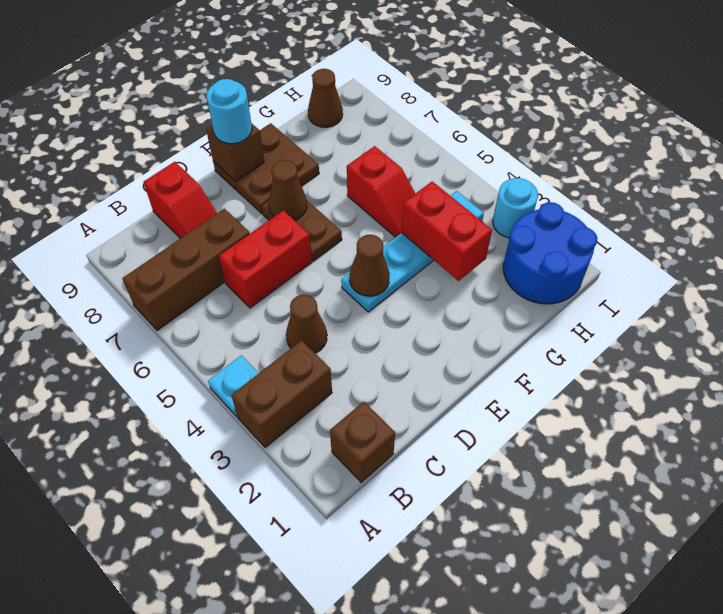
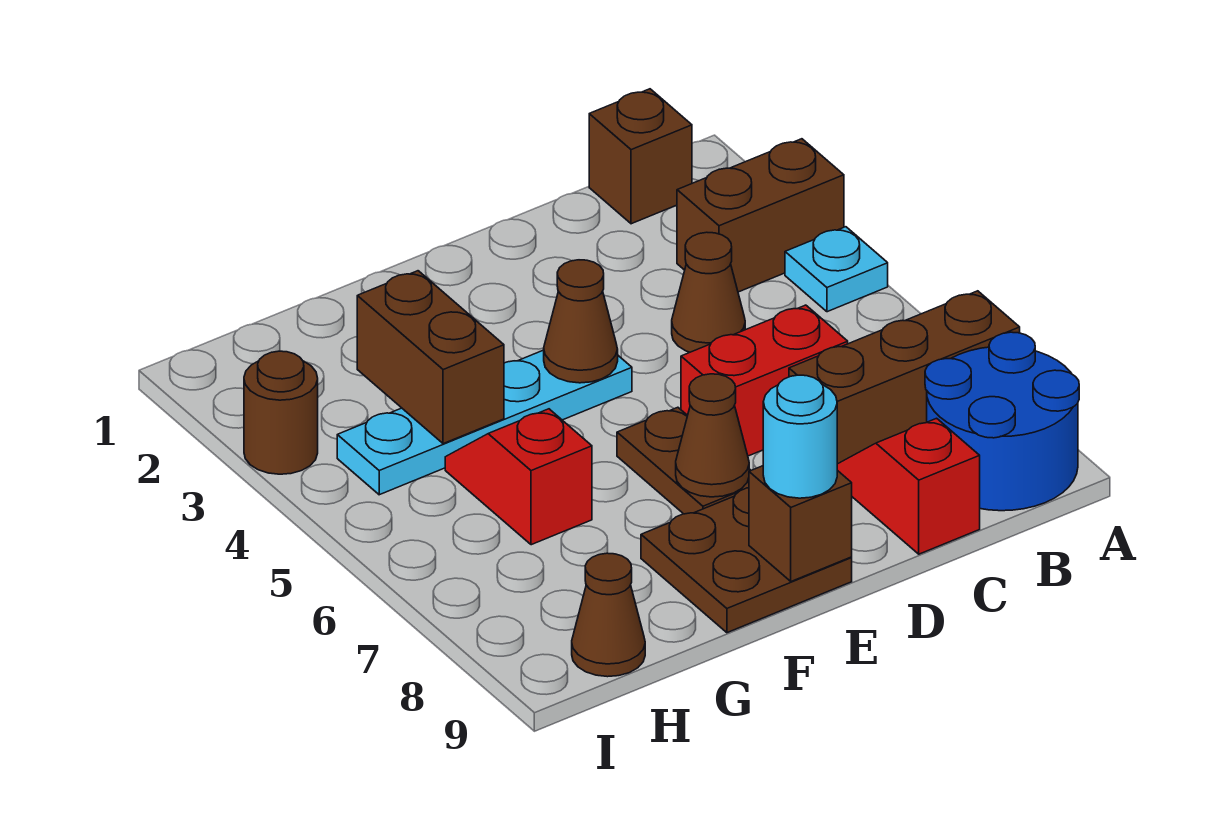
red brick G3:G4 level 2 -> brown brick G3:G4 level 2
blue round brick H1:I2 level 1 -> blue round brick A8:B9 level 1
cyan round brick I3 level 1 -> brown round brick I3 level 1

